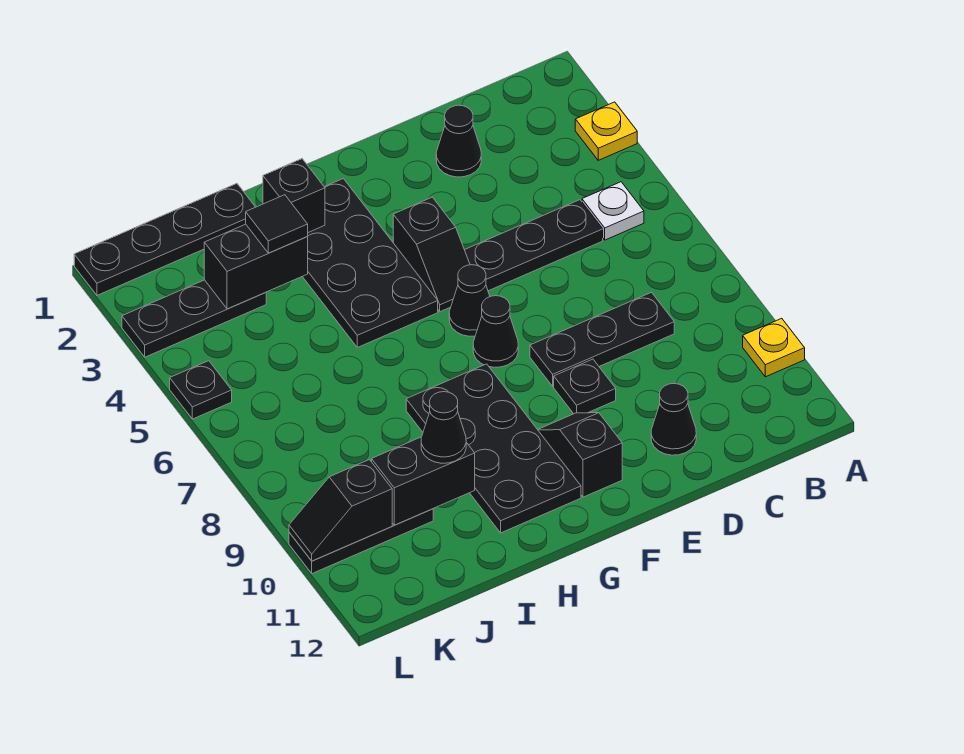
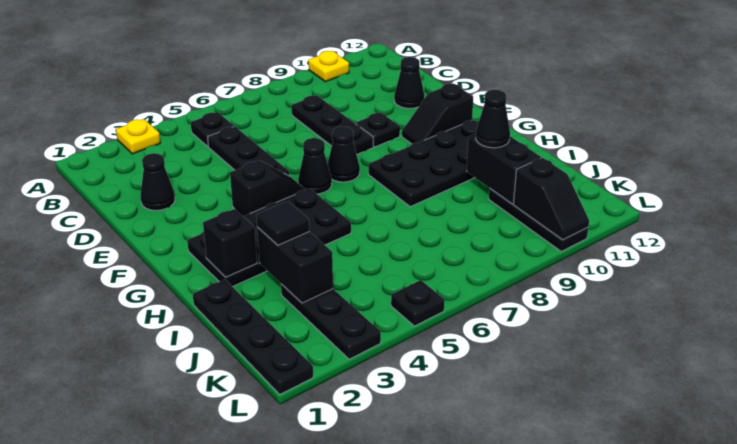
white plate B5 level 1 -> black plate B5 level 1

